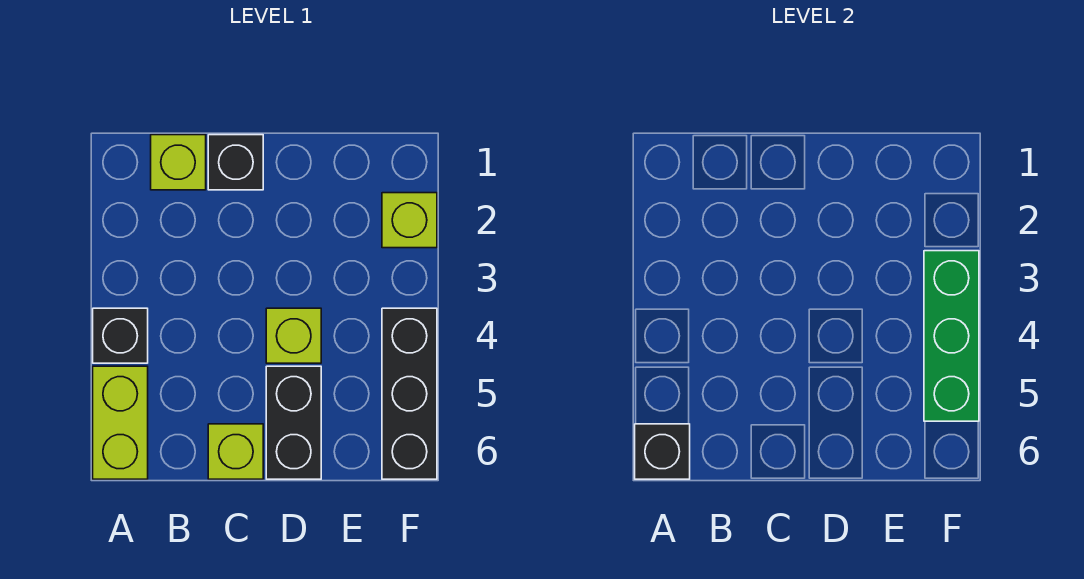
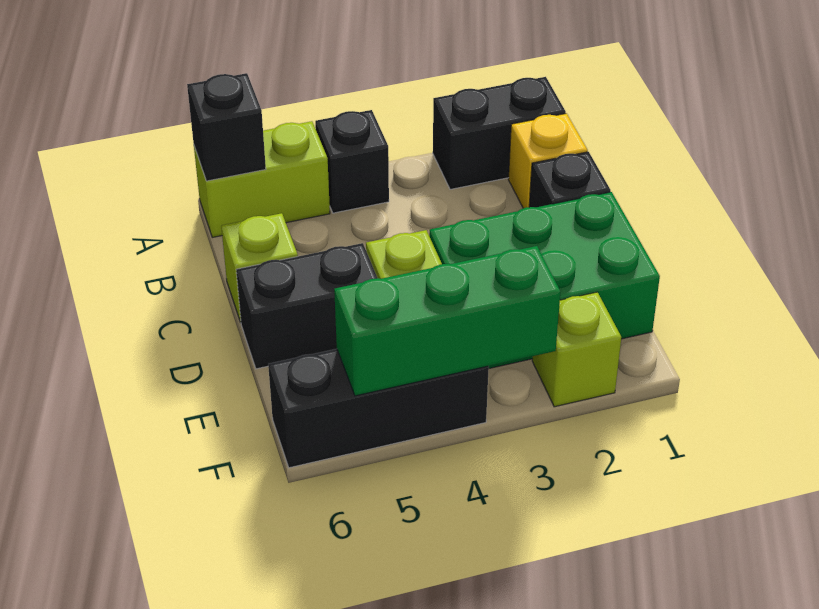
none -> black brick A1:A2 level 1
lime brick B1 level 1 -> yellow brick B1 level 1
none -> green brick D1:E3 level 1

